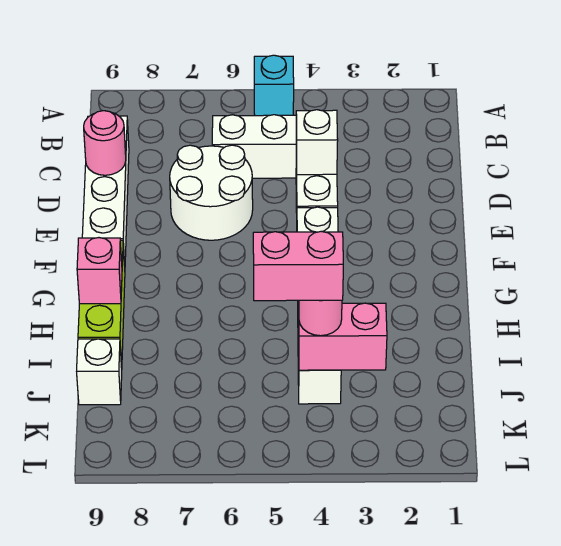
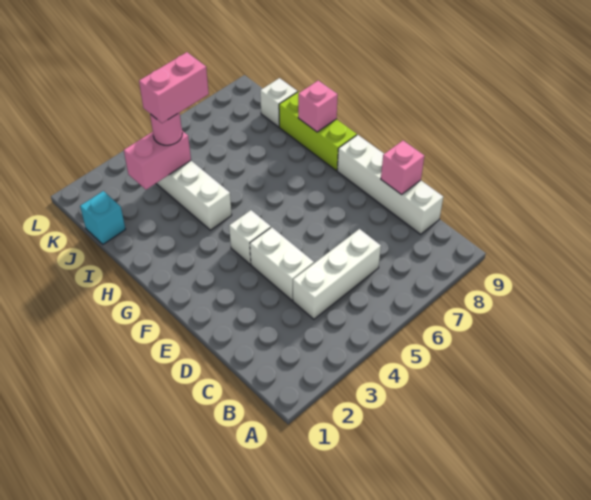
cyan brick A5 level 1 -> cyan brick J1 level 1
white brick D4 level 2 -> none
white round brick D6:E7 level 1 -> none
pink round brick D9 level 2 -> pink brick D9 level 2

